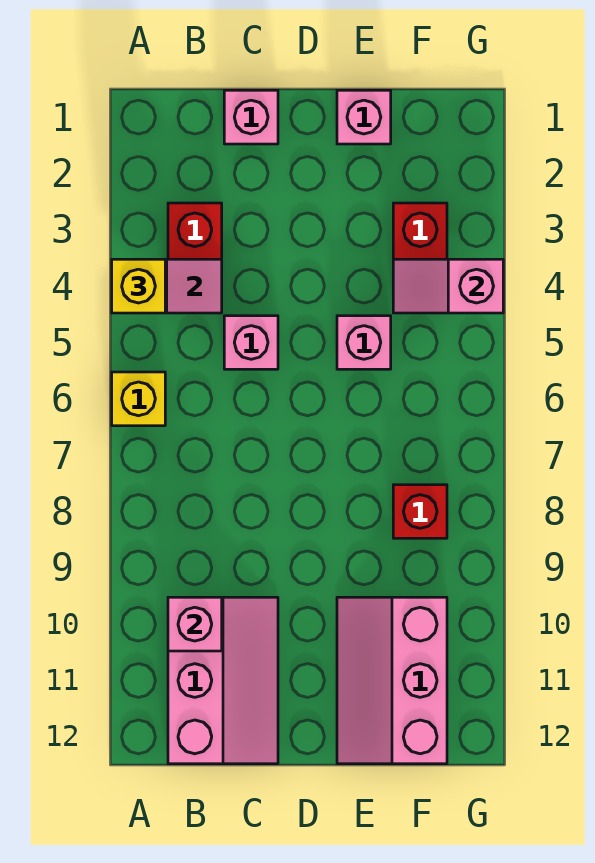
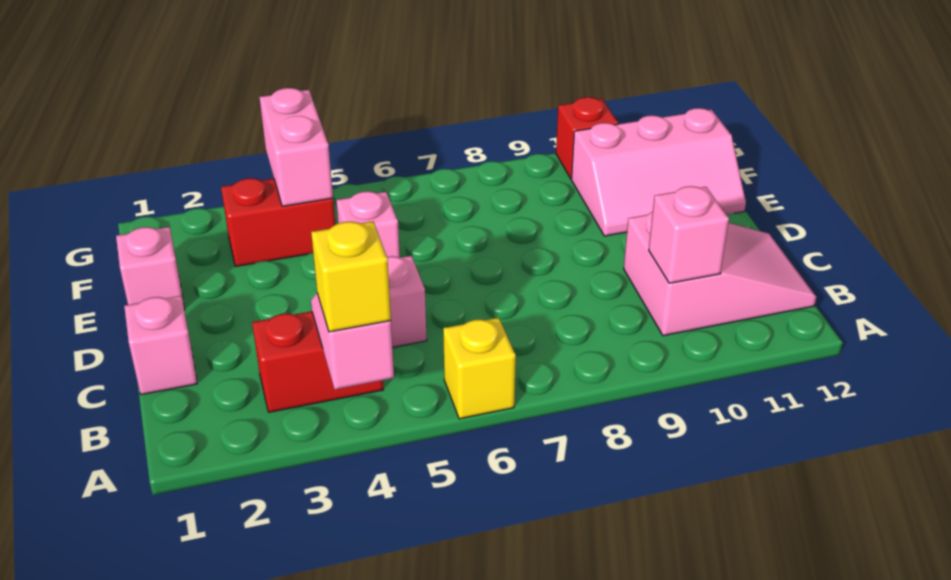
pink slope B10:C12 level 1 top B -> pink slope B10:C12 level 1 top 10
pink slope F4:G4 level 2 top G -> pink brick F4:G4 level 2
red brick F8 level 1 -> red brick G10 level 1

